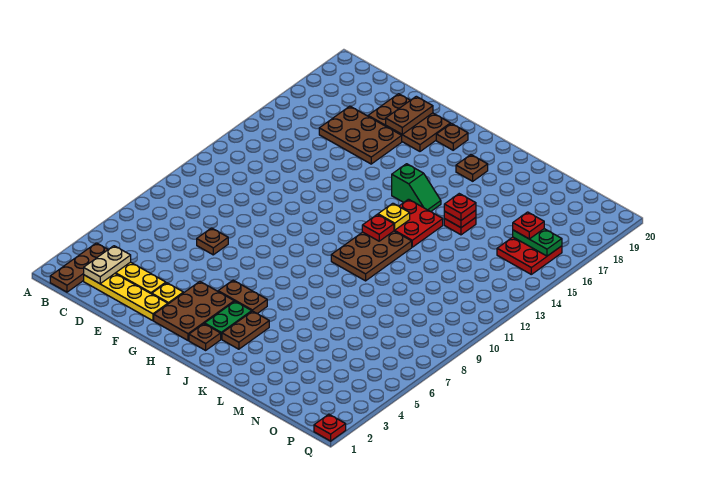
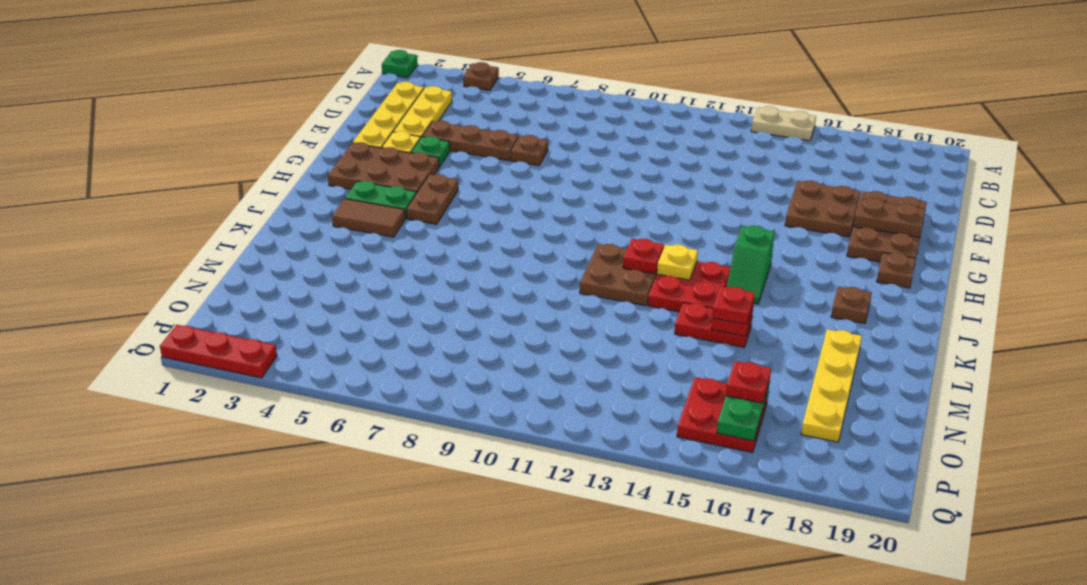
none -> green plate A1 level 1
brown plate B1:B3 level 1 -> brown plate E4:E6 level 1
tan plate C2:C3 level 2 -> tan plate A14:A15 level 1
brown plate D16:F17 level 1 -> brown plate E16:F17 level 1
none -> green plate F4 level 1
brown plate I2 level 1 -> brown plate A4 level 1
brown plate J3:J4 level 1 -> brown tile J3:J4 level 1
brown plate J10:K12 level 1 -> brown plate J11:K12 level 1
red plate L15 level 1 -> red plate L14:L15 level 1
none -> yellow plate L18:O18 level 1
red plate Q1 level 1 -> red plate Q1:Q3 level 1

